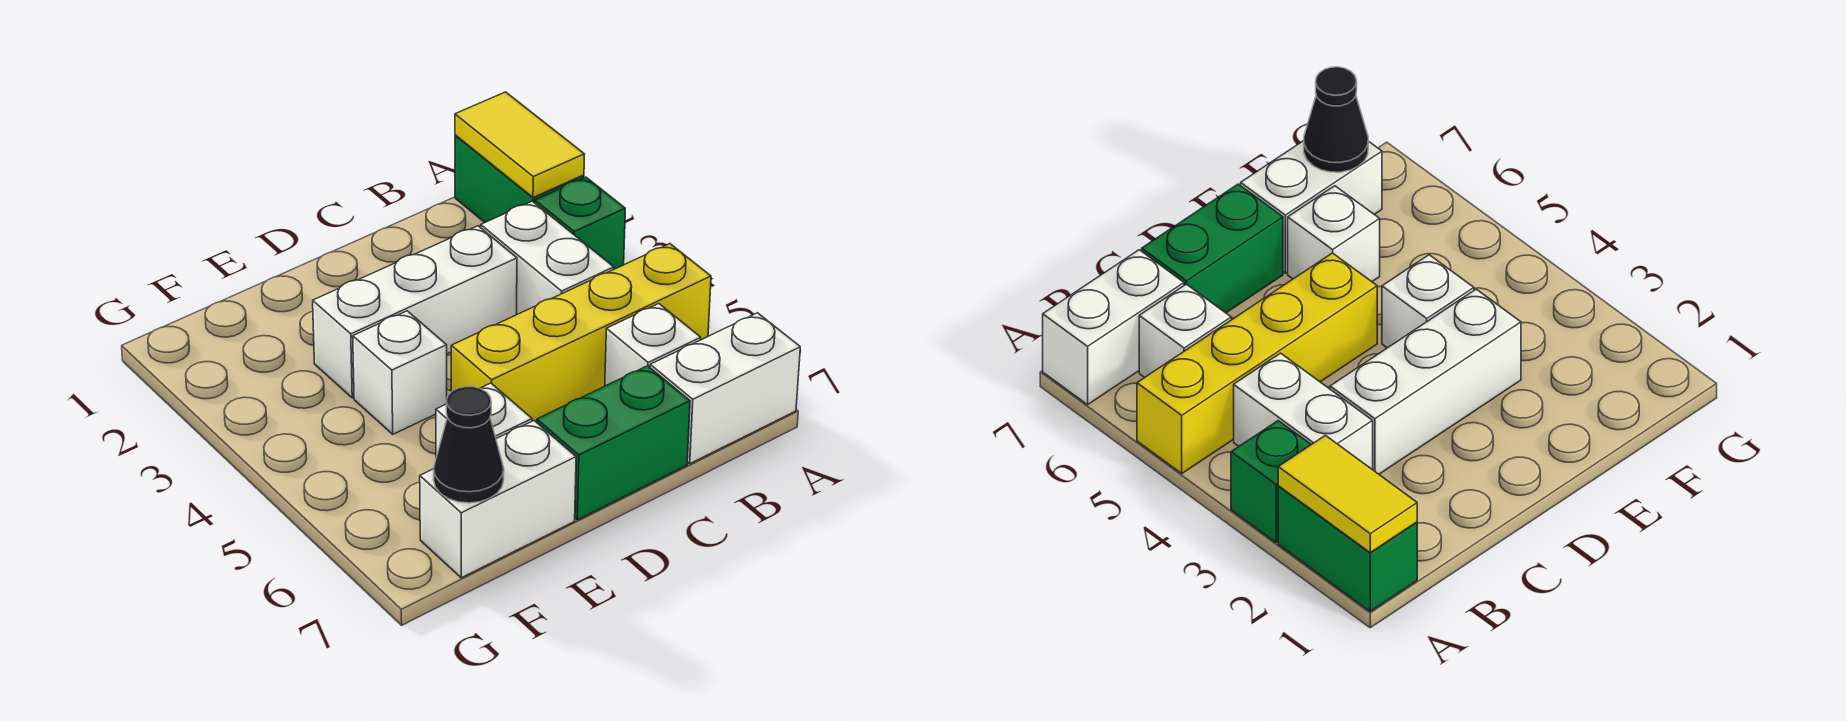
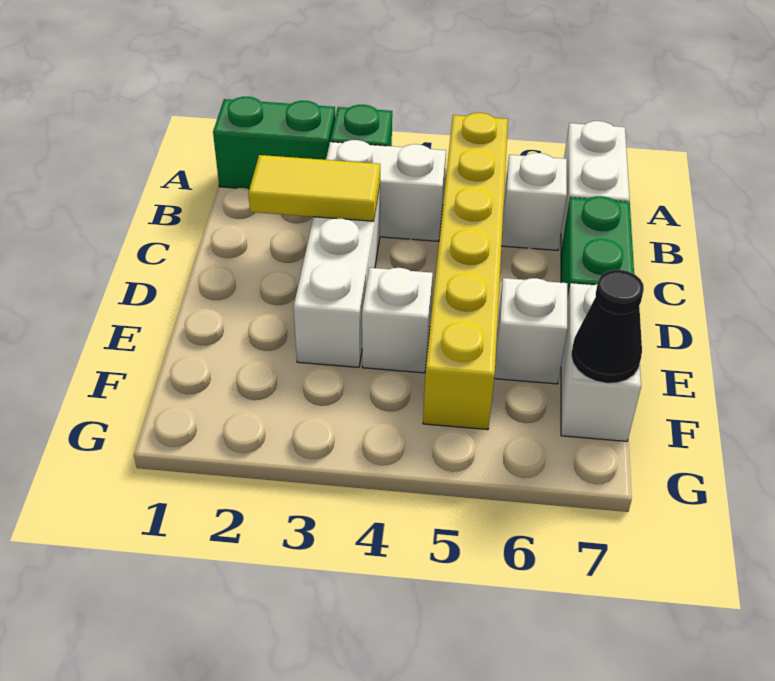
yellow tile A1:A2 level 2 -> yellow tile C2:C3 level 2
yellow brick A5:D5 level 1 -> yellow brick A5:F5 level 1

